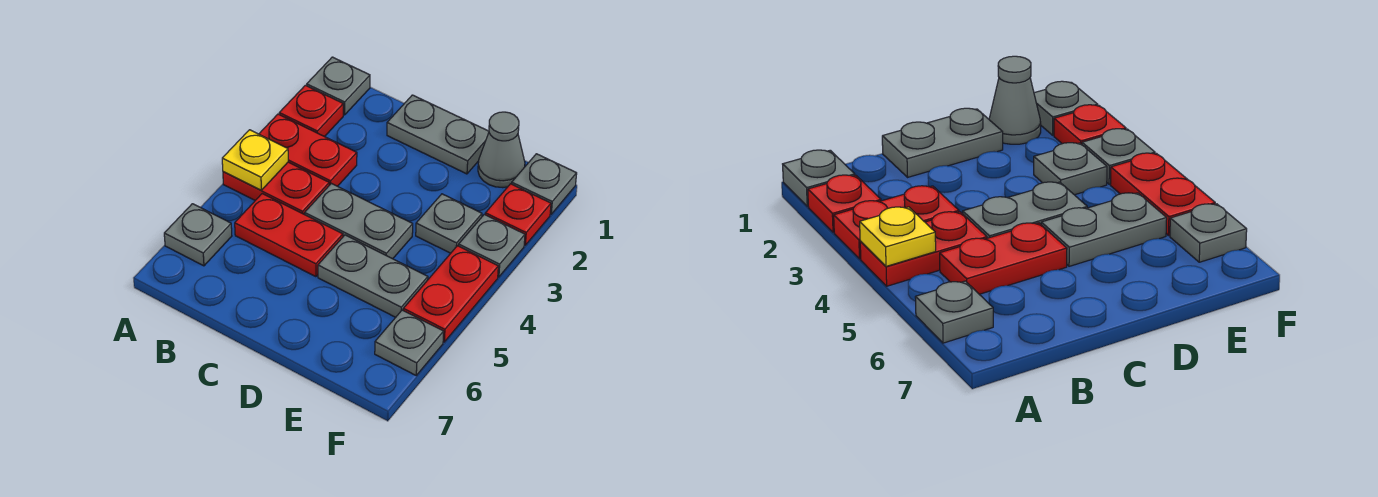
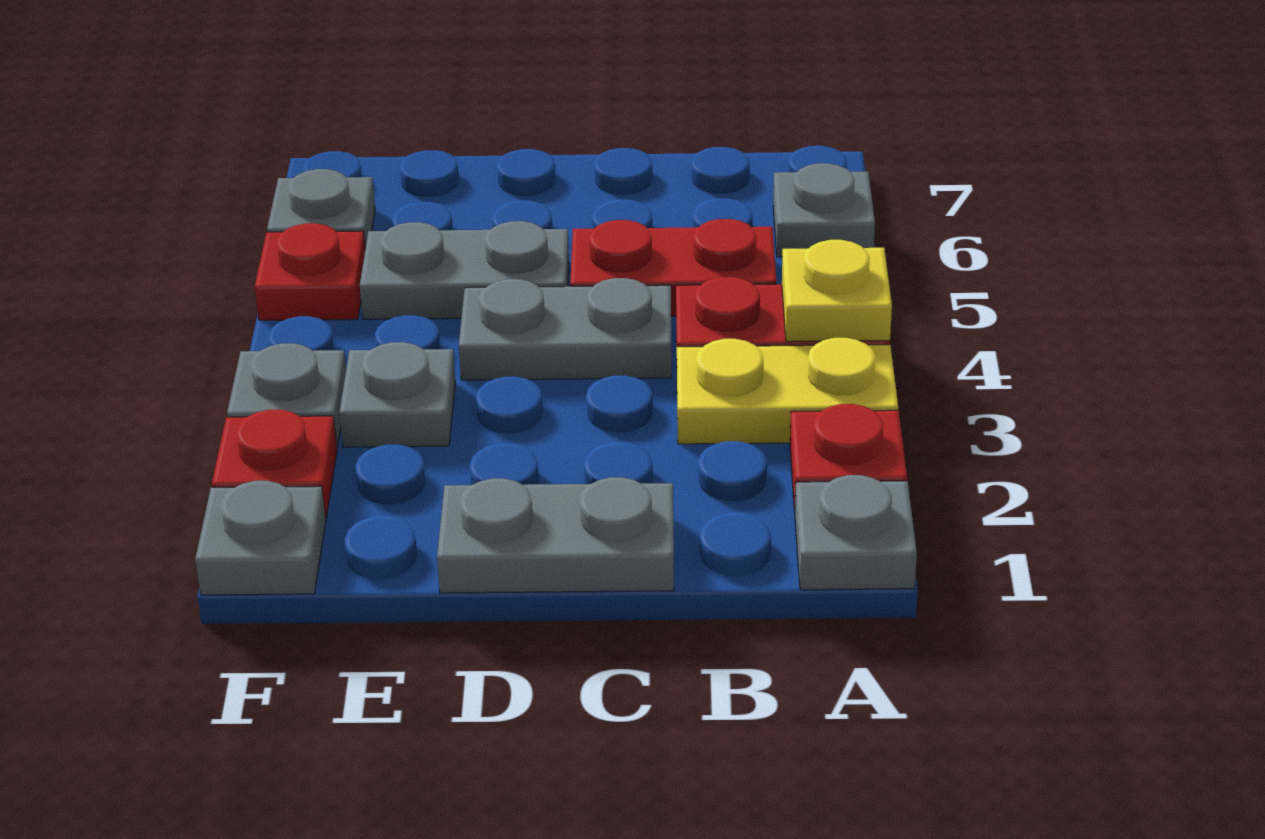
red plate A3:B3 level 1 -> yellow plate A3:B3 level 1
grey cone E1 level 1 -> none
red plate F4:F5 level 1 -> red plate F5 level 1

